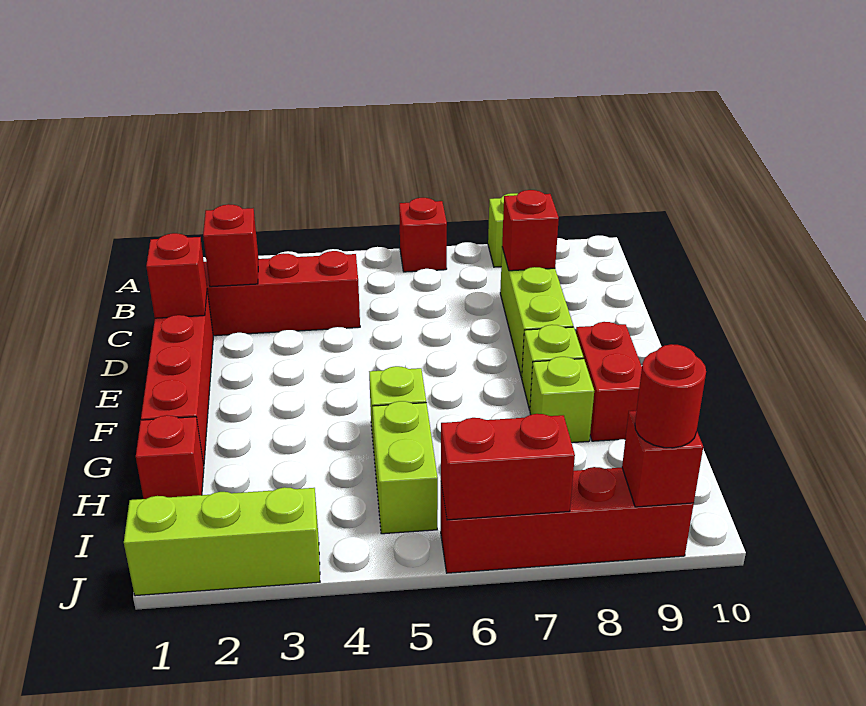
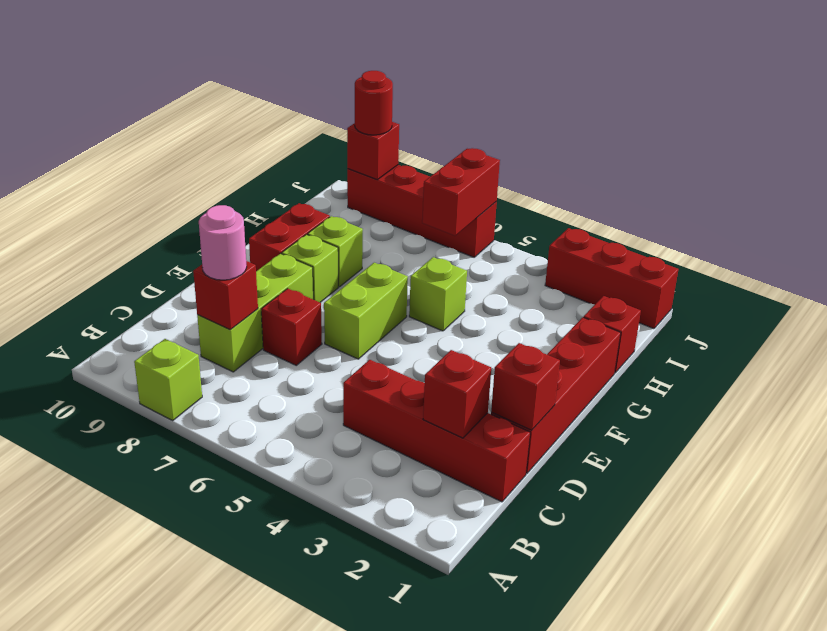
red brick A6 level 1 -> red brick D7 level 1
none -> pink round brick C8 level 3
lime brick H5:I5 level 1 -> lime brick E6:F6 level 1
lime brick J1:J3 level 1 -> red brick J1:J3 level 1
red brick J6:J7 level 2 -> red brick I6:J6 level 2

